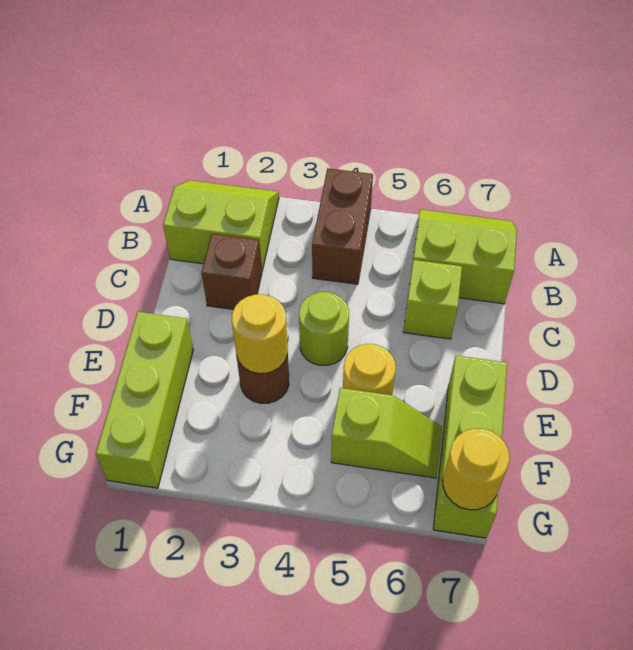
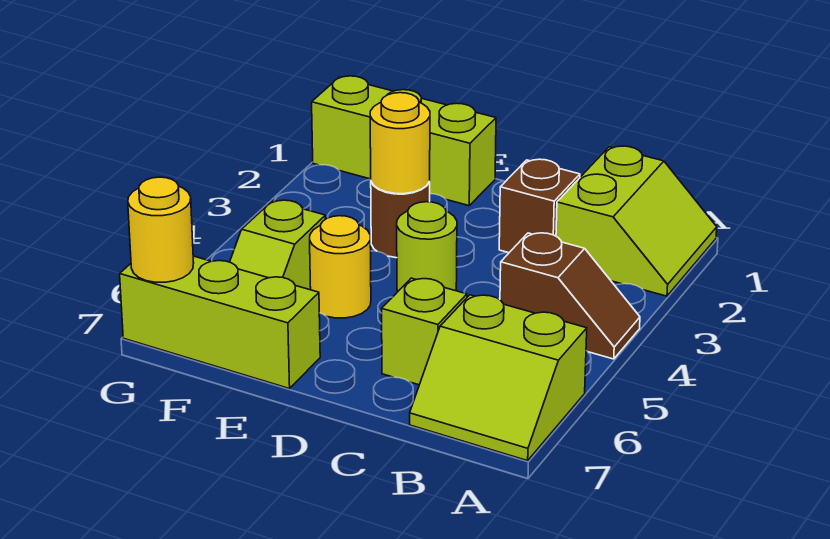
brown brick A4:B4 level 1 -> brown slope A4:B4 level 1 top B
lime slope A6:B7 level 1 top B -> lime slope A6:B7 level 1 top 6

